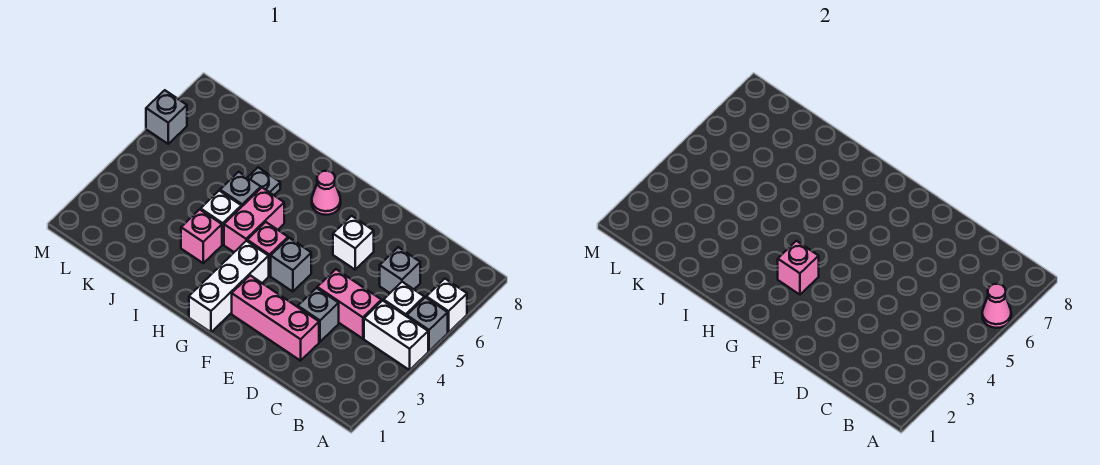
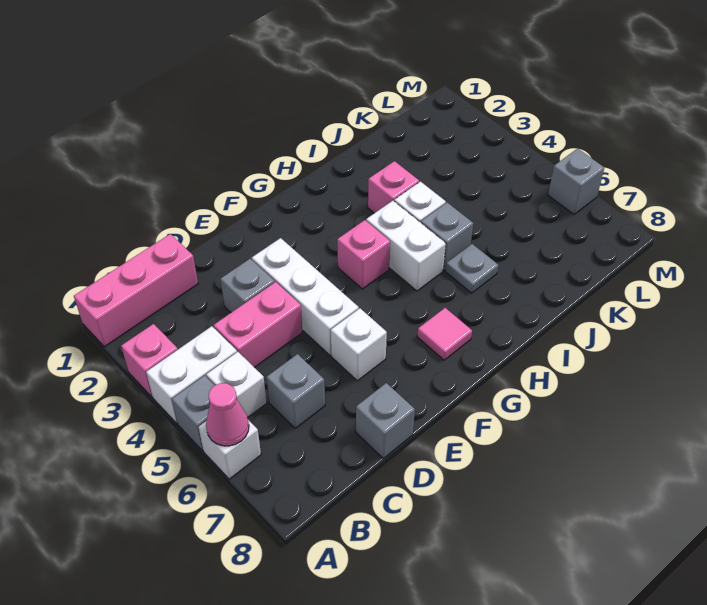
pink brick D2:F2 level 1 -> pink brick A1:C1 level 1
grey brick F4 level 1 -> grey brick D8 level 1
white brick G1:G3 level 1 -> white brick E3:E5 level 1
pink brick G3 level 2 -> pink brick A3 level 1
pink cone G7 level 1 -> pink tile G7 level 1
pink brick H4:H5 level 1 -> white brick H4:H5 level 1

